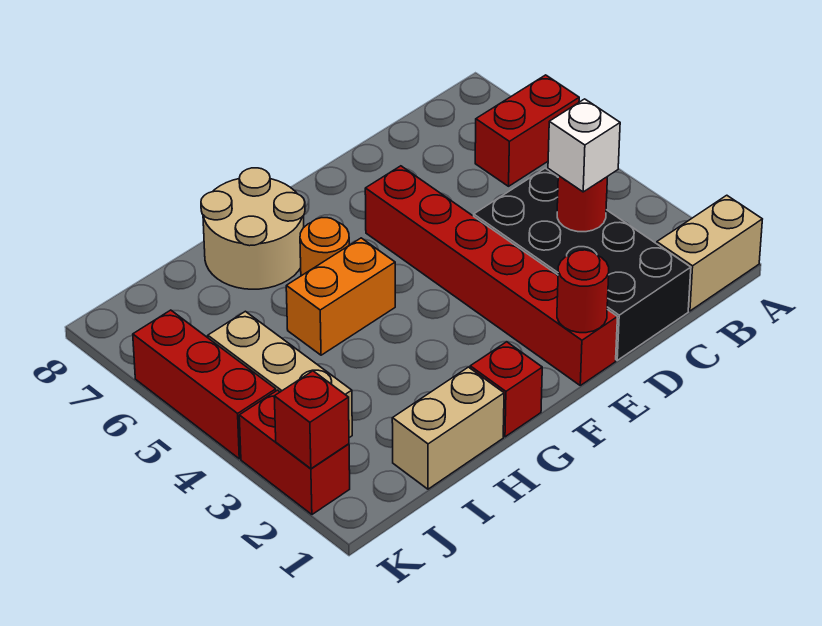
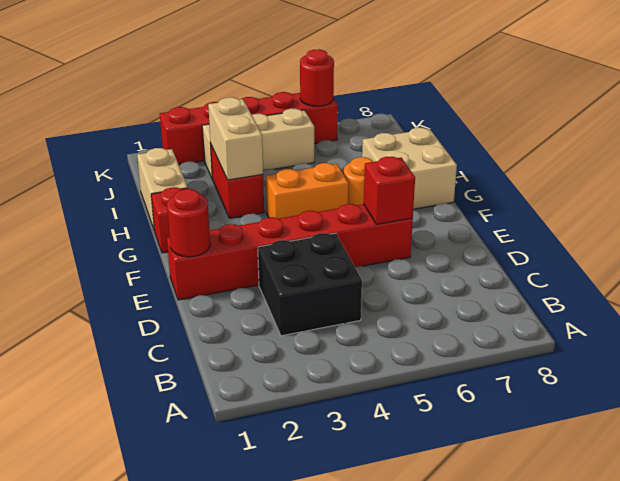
tan brick A1:B1 level 1 -> tan brick H3:I3 level 2
red brick A6:B6 level 1 -> red brick H3:I3 level 1
black brick C1:D4 level 1 -> black brick C3:D4 level 1
red round brick C3 level 2 -> red round brick K6 level 2
white brick C3 level 3 -> none
orange brick G5:H5 level 1 -> orange brick G4:G5 level 1
tan round brick G7:H8 level 1 -> tan brick G7:H8 level 1
red brick K2 level 2 -> red brick E6 level 2

